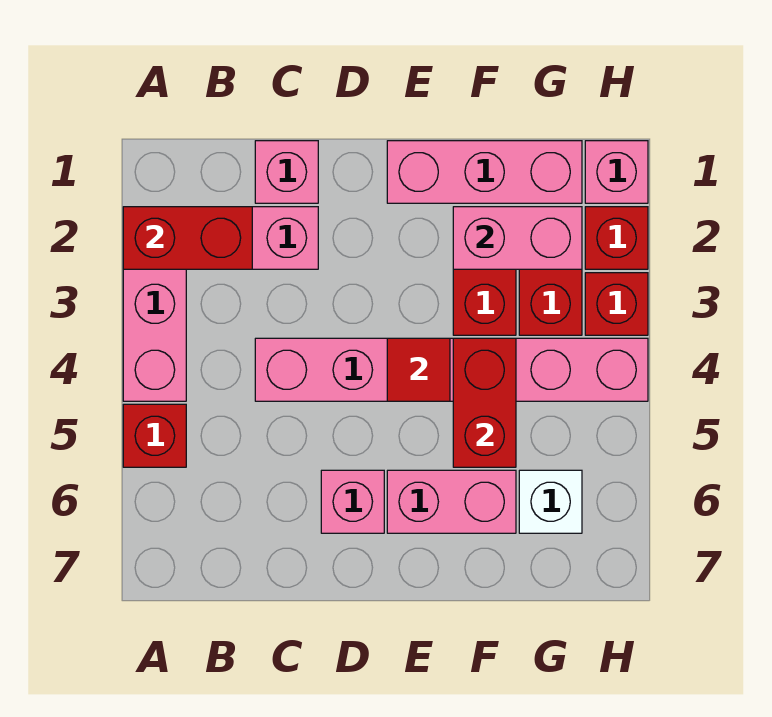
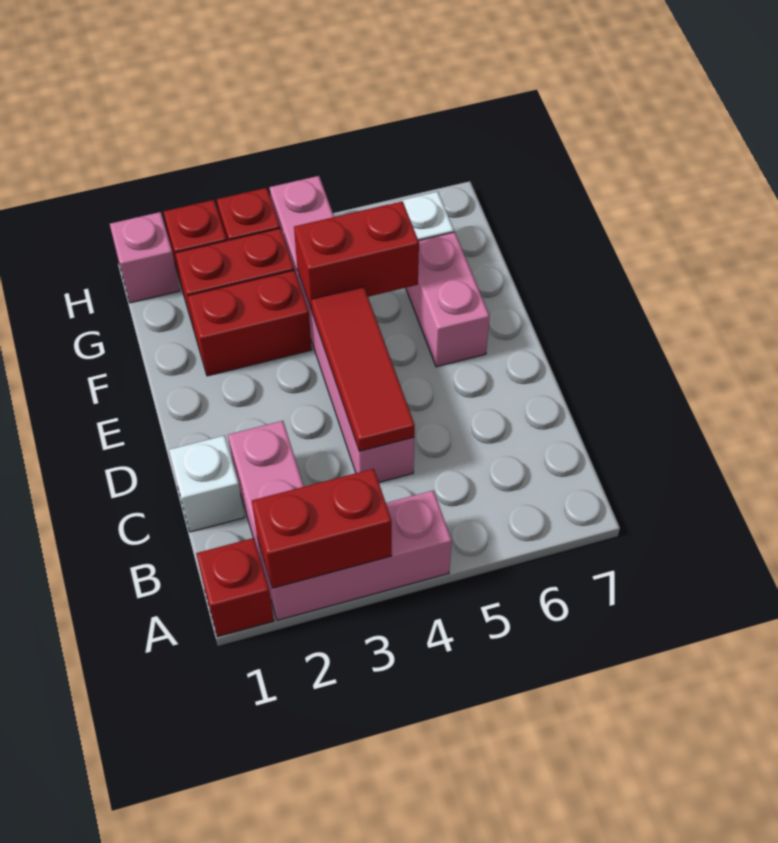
red brick A2:B2 level 2 -> red brick A2:A3 level 2
red brick A5 level 1 -> red brick A1 level 1
pink brick C1 level 1 -> white brick C1 level 1
pink brick D6 level 1 -> none
pink brick E1:G1 level 1 -> none
red tile E4 level 2 -> red tile C4:E4 level 2
pink brick F2:G2 level 2 -> none

